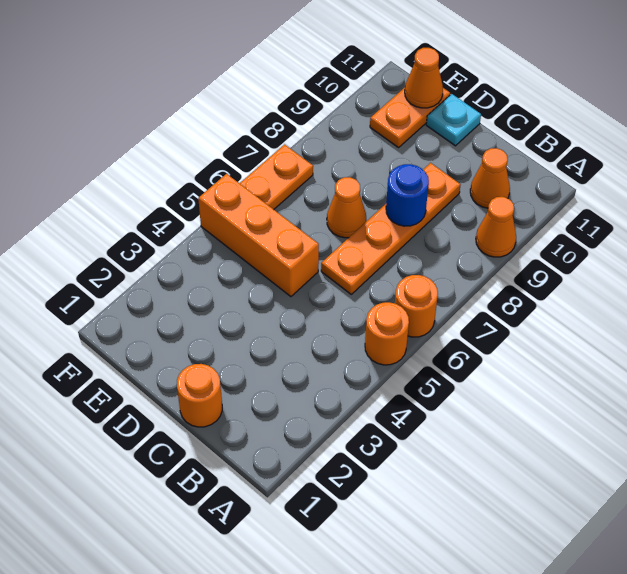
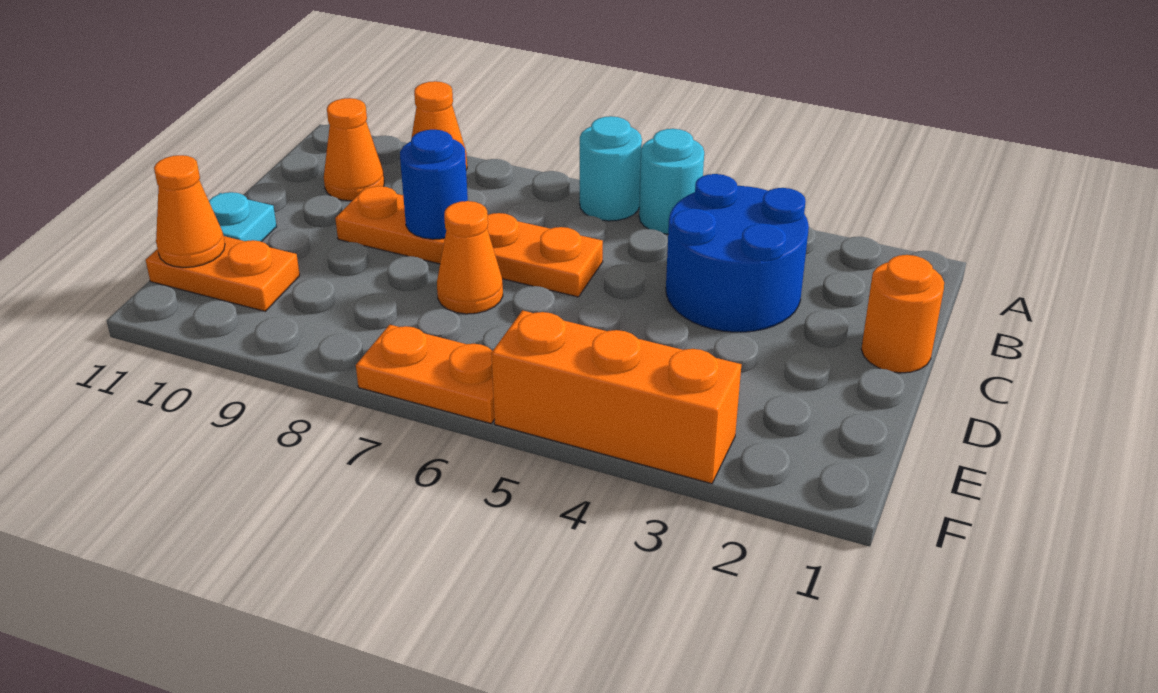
orange round brick A5 level 1 -> cyan round brick A5 level 1
orange round brick A6 level 1 -> cyan round brick A6 level 1
none -> blue round brick B3:C4 level 1
orange brick D5:F5 level 1 -> orange brick F3:F5 level 1

